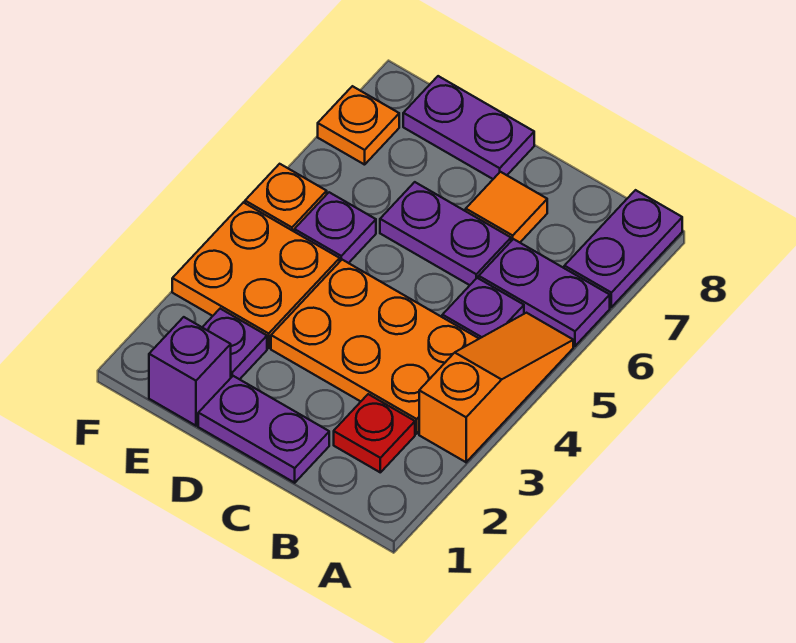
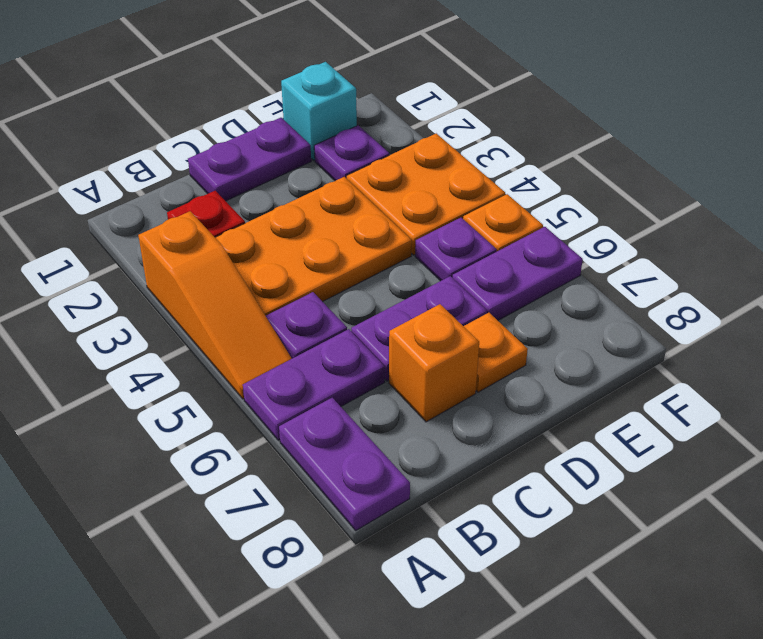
orange tile C7 level 1 -> orange brick C7 level 1
purple plate D8:E8 level 1 -> purple plate E6:F6 level 1
purple brick E1 level 1 -> cyan brick E1 level 1
orange plate F7 level 1 -> orange plate D7 level 1

